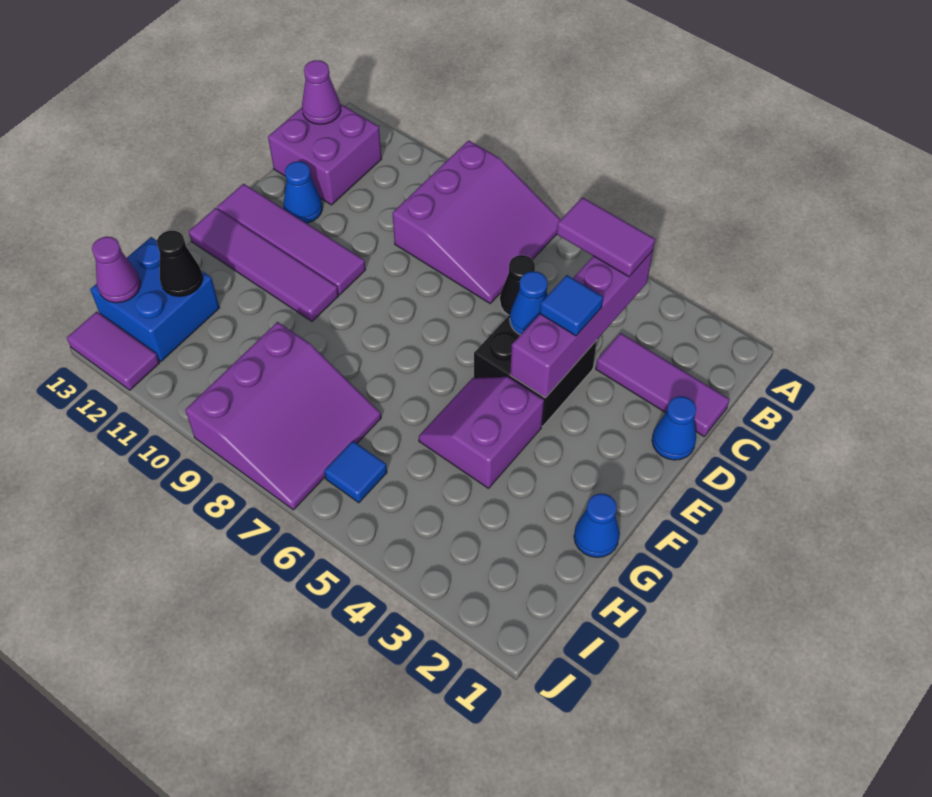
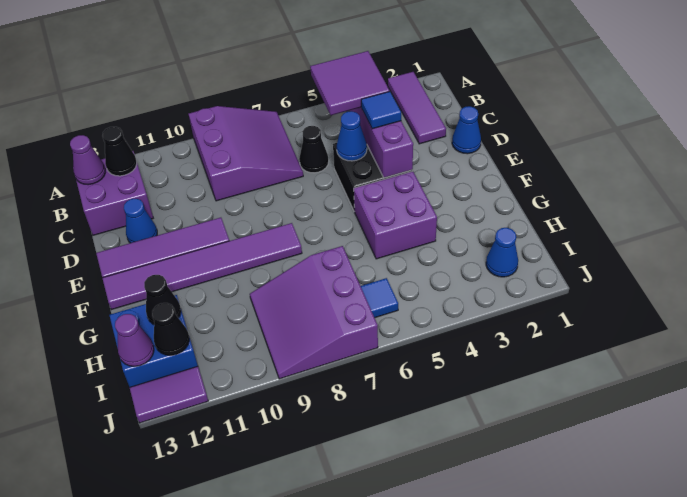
purple tile B4:B5 level 3 -> purple tile B4:C5 level 3
none -> black cone B12 level 2
purple tile C1:C3 level 1 -> purple tile A2:C2 level 1
purple slope F4:G5 level 1 top 4 -> purple brick F4:G5 level 1
purple tile F10:F13 level 1 -> purple tile F8:F13 level 1
blue cone G1 level 1 -> blue cone I2 level 1
purple slope H7:J9 level 1 top 9 -> purple slope H7:J9 level 1 top 7
none -> black cone I12 level 2

